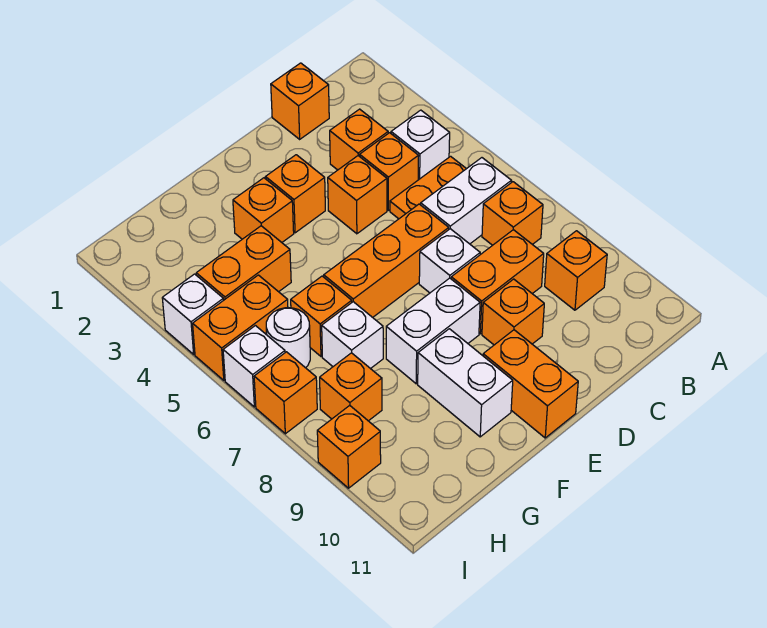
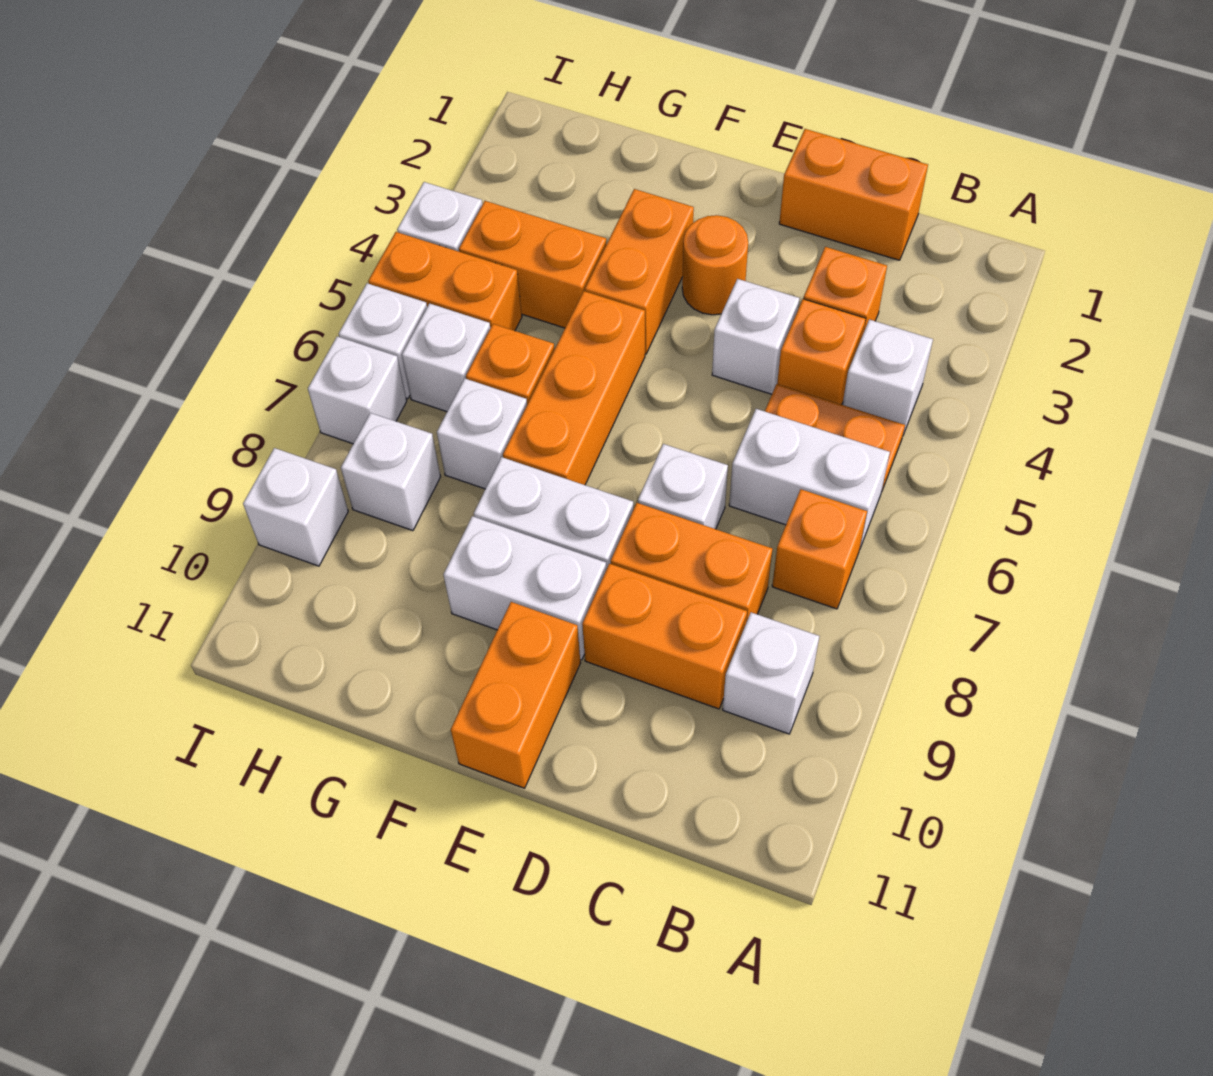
orange brick B9 level 1 -> white brick B9 level 1
orange brick C1 level 1 -> orange brick C1:D1 level 1
orange brick D4 level 1 -> white brick D4 level 1
orange brick D6:F6 level 1 -> orange brick F5:F7 level 1
orange brick D9 level 1 -> orange brick C9:D9 level 1
orange brick E3 level 1 -> orange round brick E3 level 1
orange brick F3 level 1 -> orange brick F3:F4 level 1
white brick F9:F10 level 1 -> white brick E9:F9 level 1
white round brick H6 level 1 -> white brick H6 level 1
orange brick H8 level 1 -> white brick H8 level 1
orange brick I7 level 1 -> white brick I7 level 1
orange brick I9 level 1 -> white brick I9 level 1

